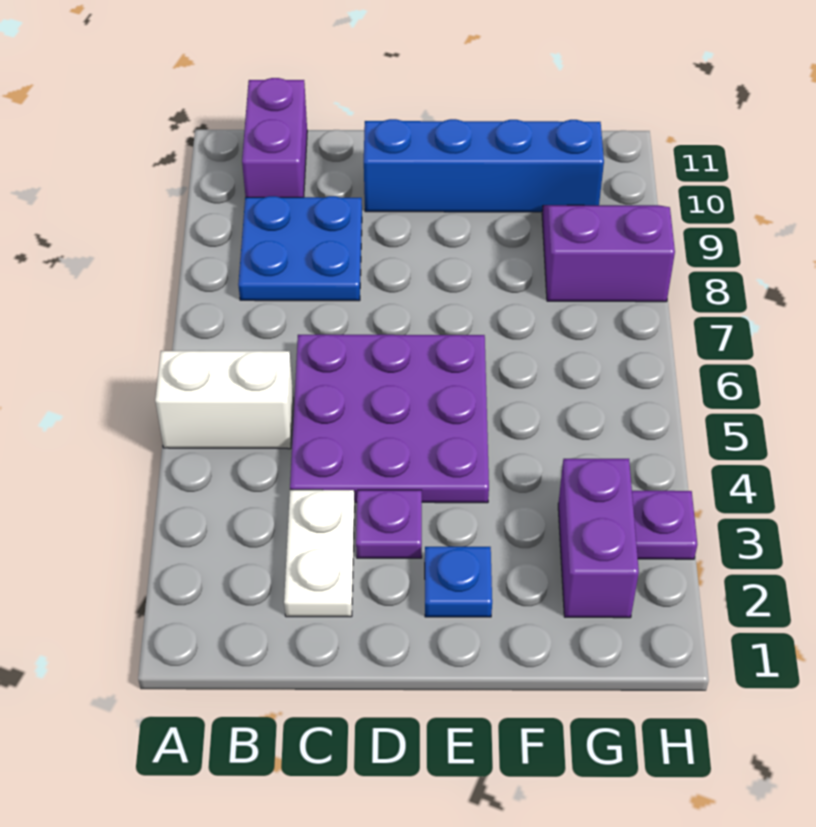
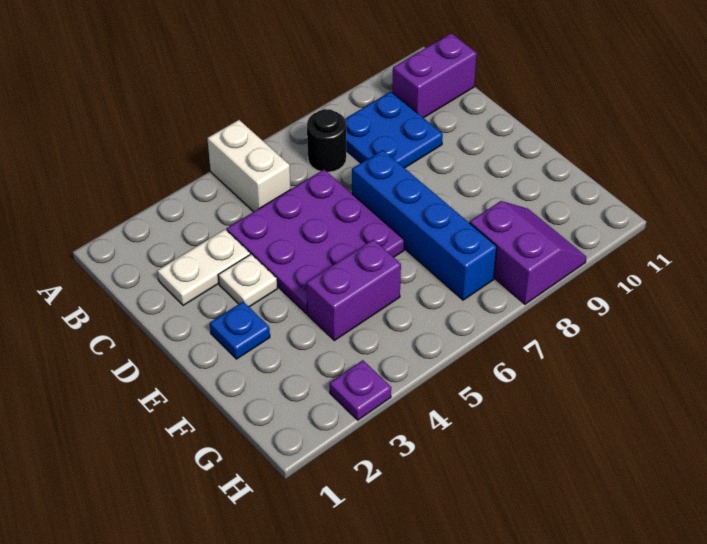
none -> black round brick B7 level 1
purple plate D3 level 1 -> white plate D3 level 1
blue brick D10:G10 level 1 -> blue brick D7:G7 level 1
purple brick G2:G3 level 1 -> purple brick F4:F5 level 1

